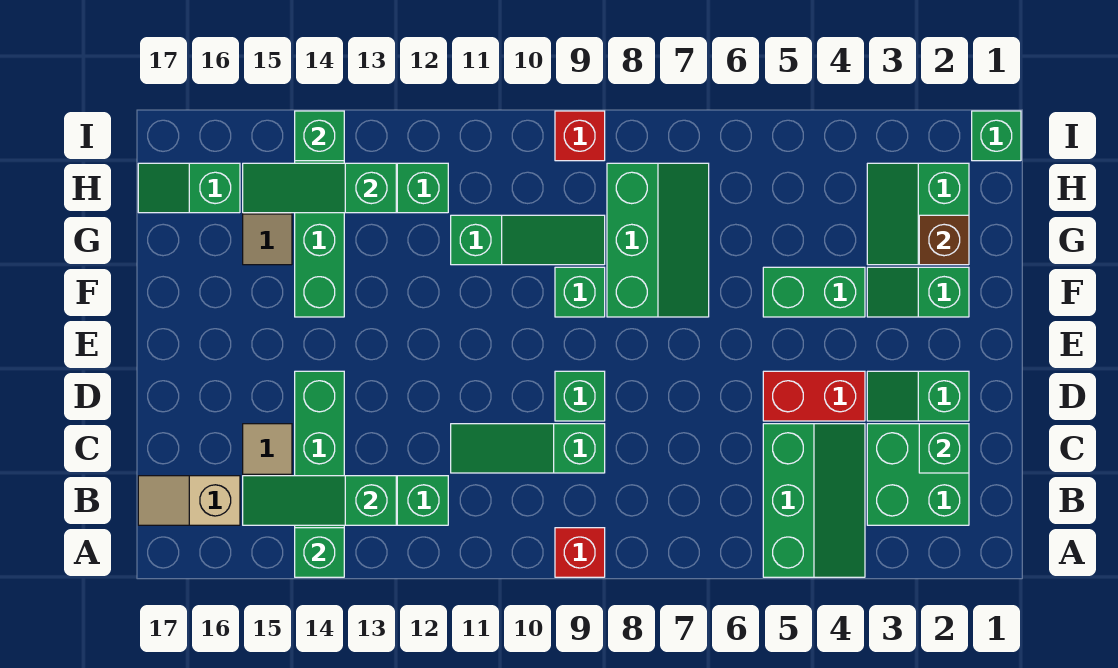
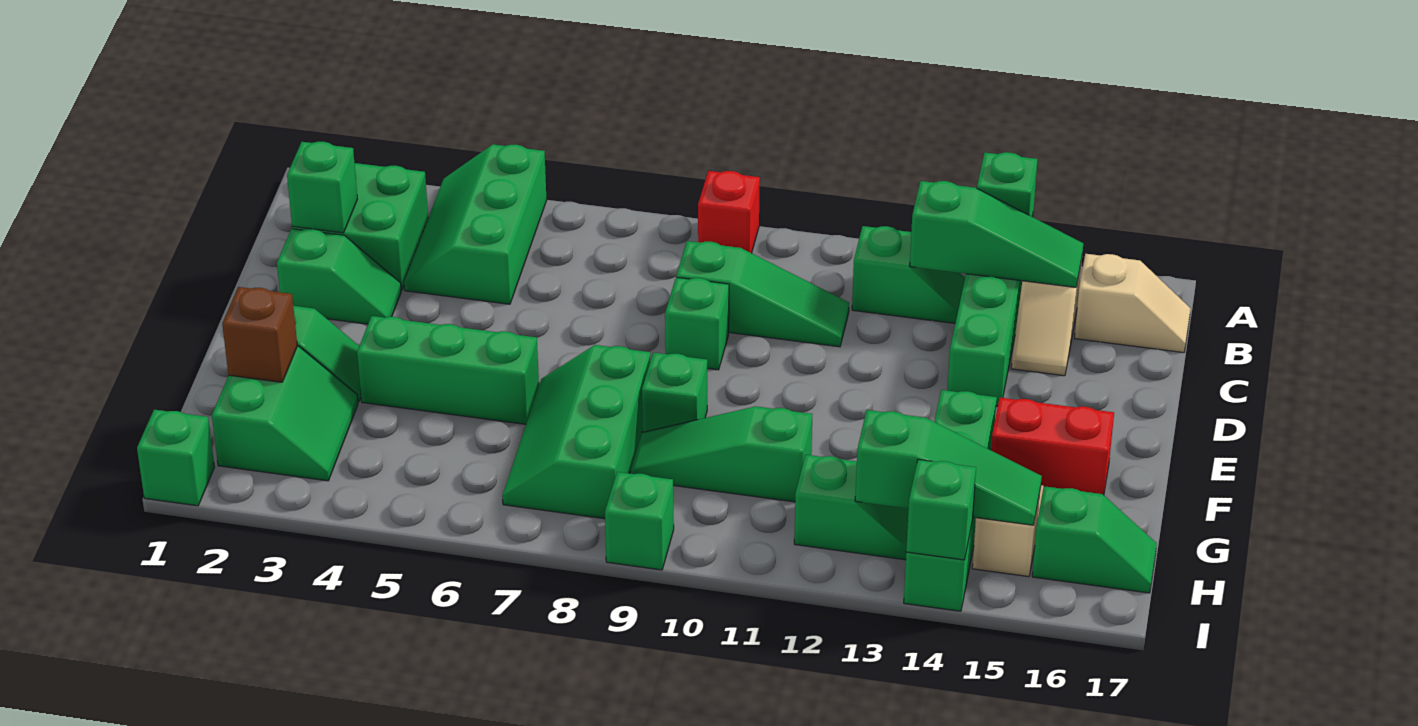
red brick D4:D5 level 1 -> red brick F15:F16 level 1
green brick F4:F5 level 1 -> green brick F4:F6 level 1
red brick I9 level 1 -> green brick I9 level 1

